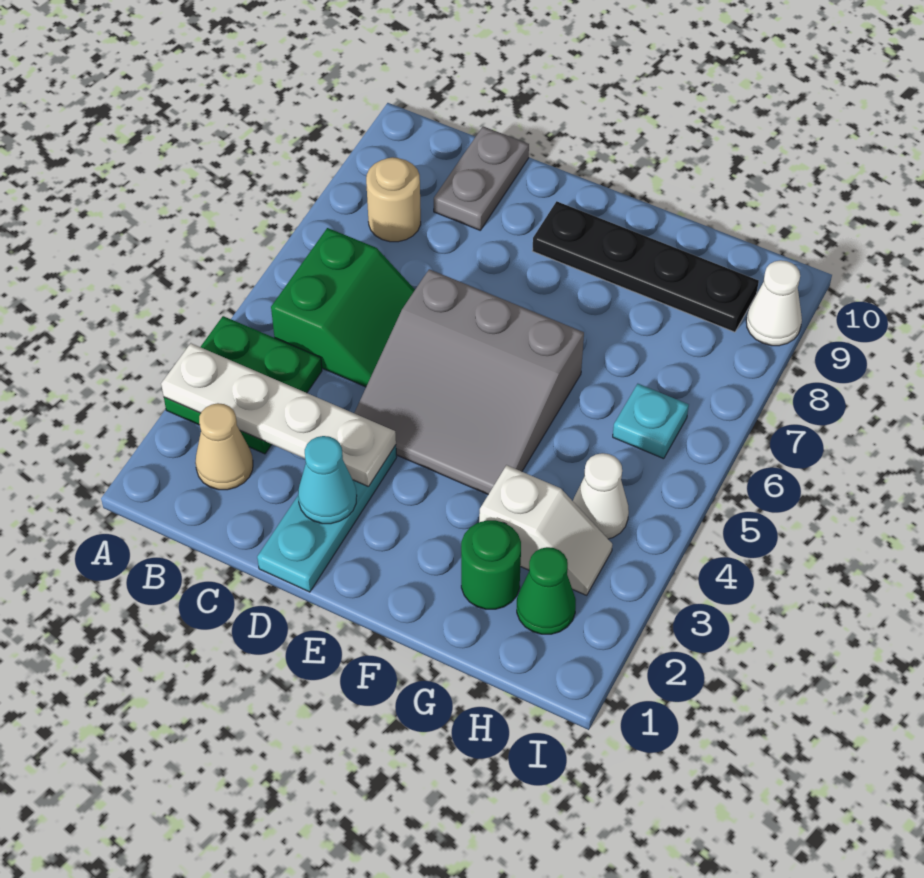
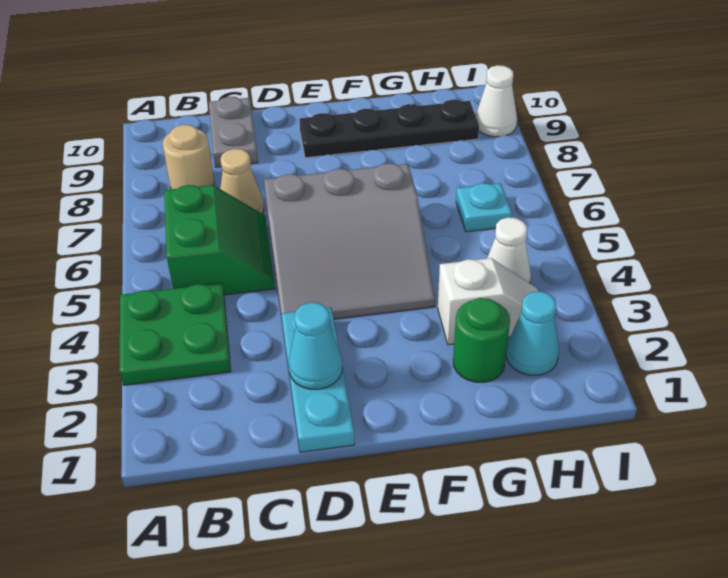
white plate A3:D3 level 2 -> none
tan cone B2 level 1 -> tan cone C7 level 1
green cone H2 level 1 -> cyan cone H2 level 1

